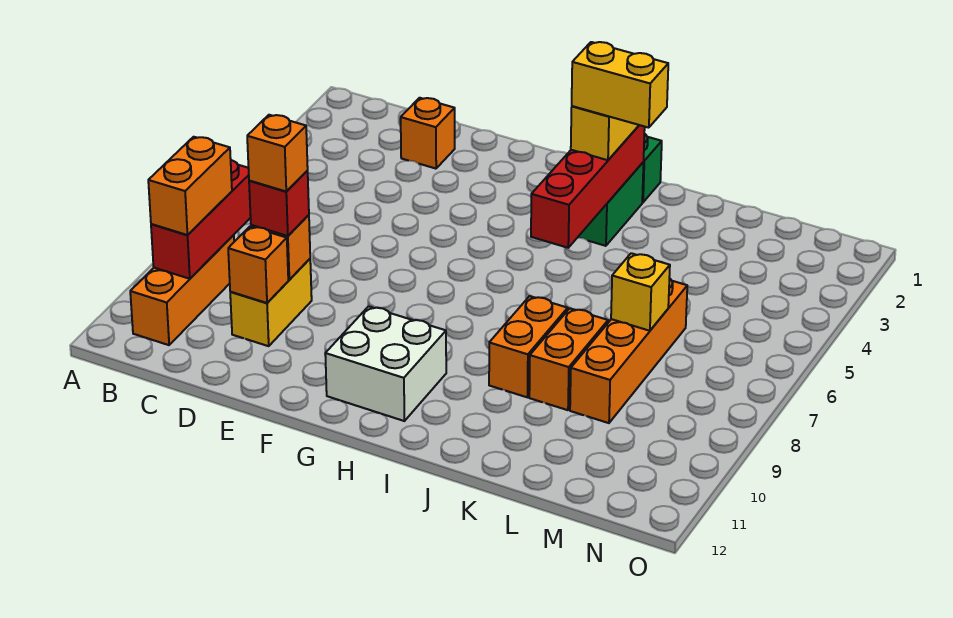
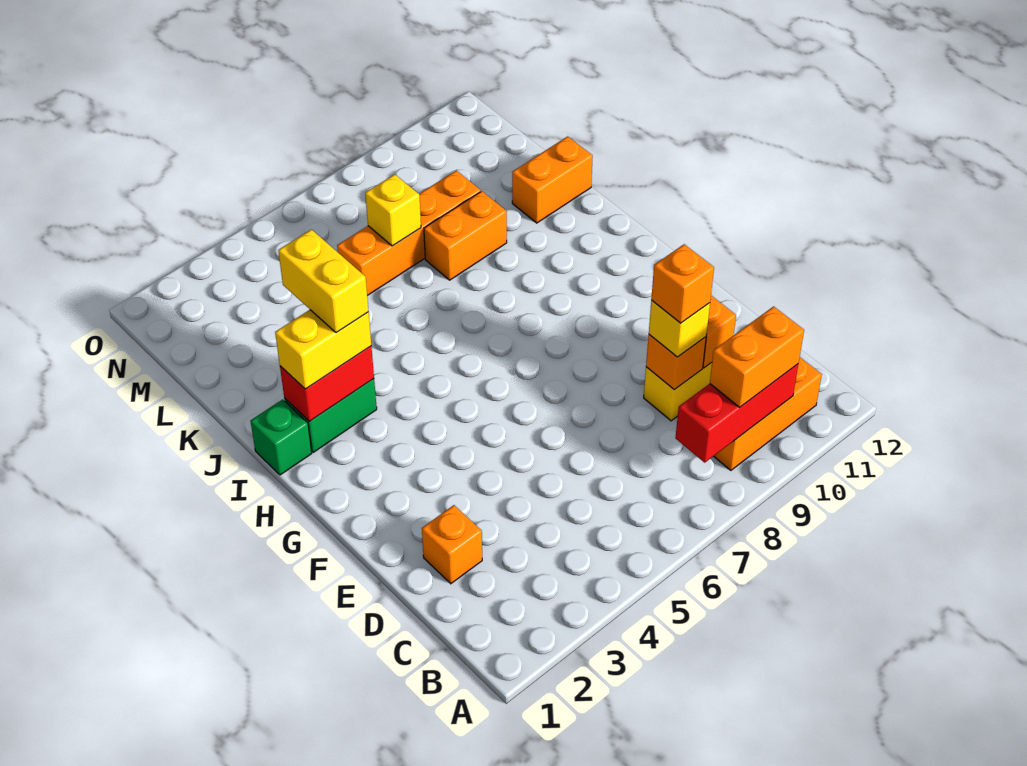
red brick D9 level 3 -> yellow brick D9 level 3
white brick G10:H11 level 1 -> none
red brick I2:I5 level 2 -> red brick I2:I3 level 2
orange brick J8:J9 level 1 -> orange brick K11:K12 level 1

